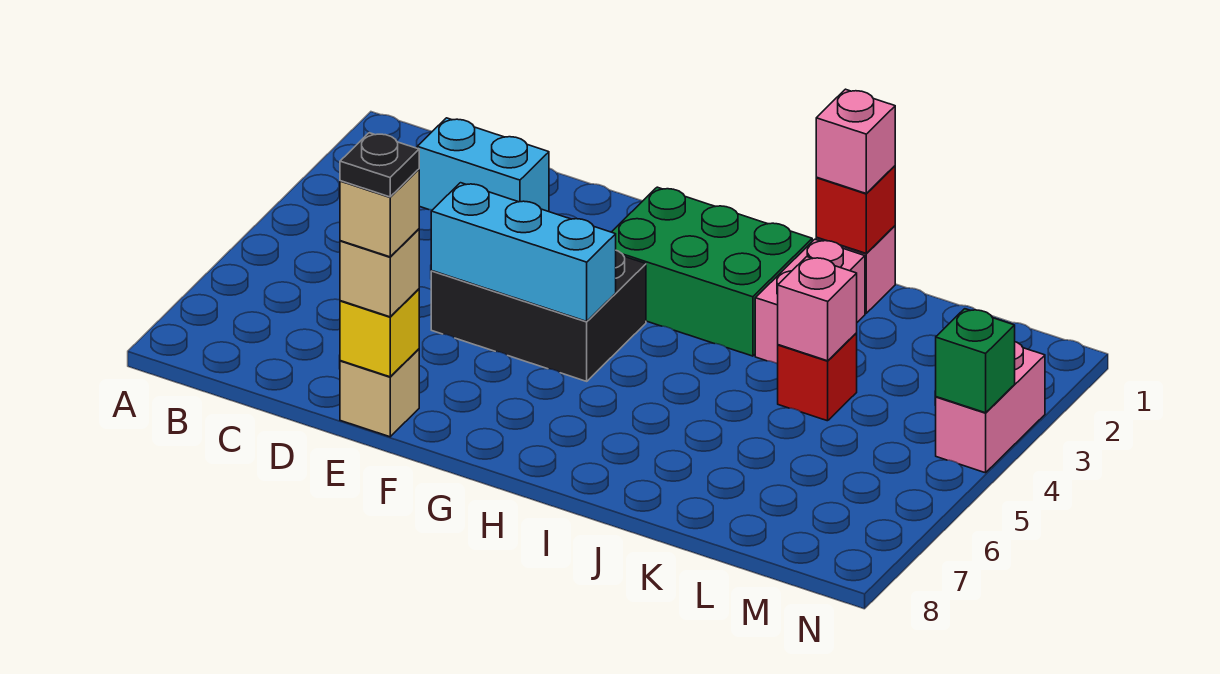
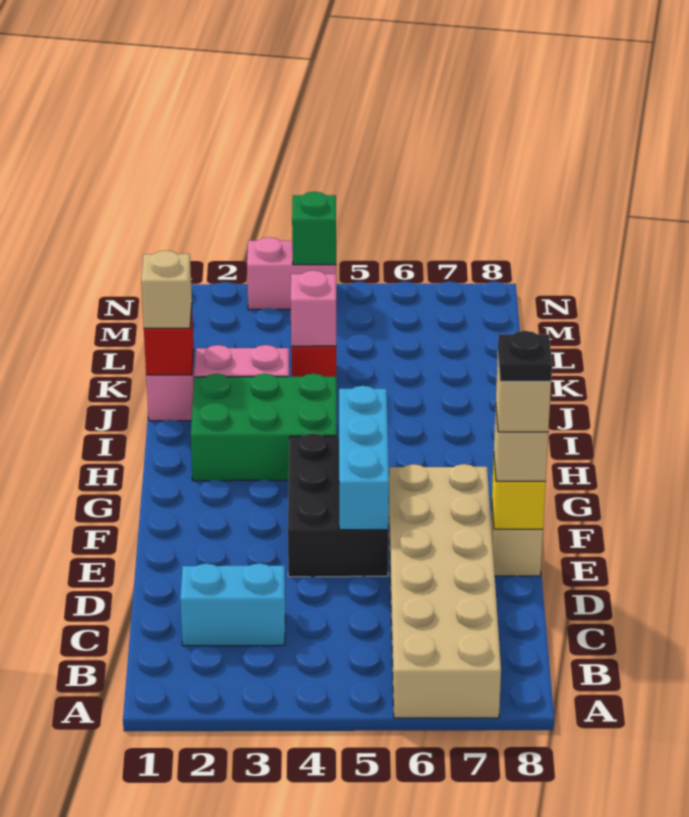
none -> tan brick A6:F7 level 1
cyan brick C2:D2 level 1 -> cyan brick C2:C3 level 1
green brick G2:I3 level 1 -> green brick H2:I4 level 1
pink brick J1 level 3 -> tan brick J1 level 3

